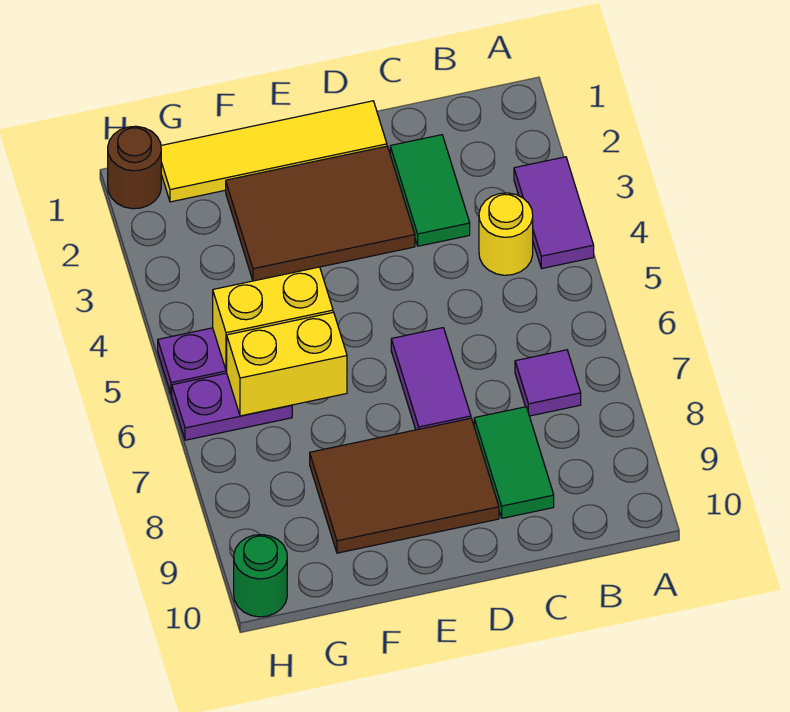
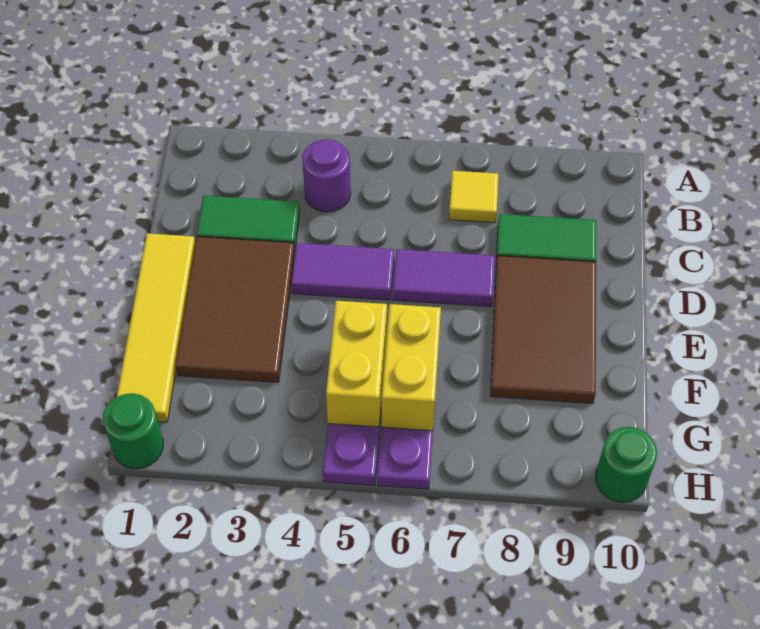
purple tile A3:A4 level 1 -> purple tile D4:D5 level 1
yellow round brick B4 level 1 -> purple round brick B4 level 1
purple tile B7 level 1 -> yellow tile B7 level 1
brown round brick H1 level 1 -> green round brick H1 level 1

